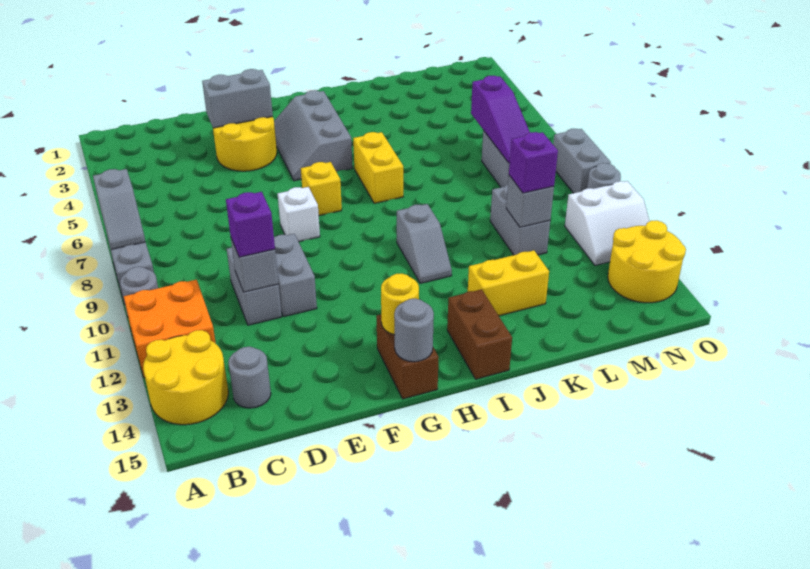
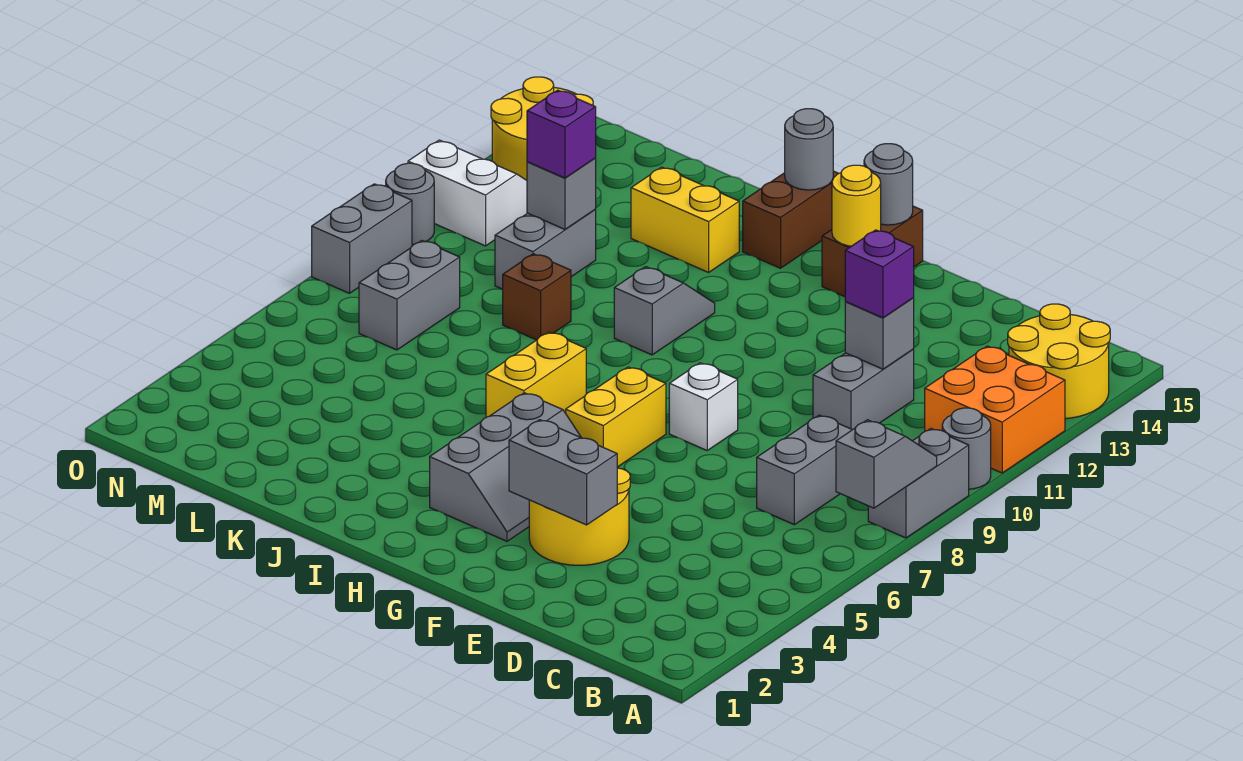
grey round brick C14 level 1 -> grey round brick I15 level 2
grey brick E10:E11 level 1 -> grey brick C7:C8 level 1
yellow brick G7 level 1 -> yellow brick G6:G7 level 1
none -> brown brick K9 level 1
purple slope M6:M8 level 2 top 6 -> none

